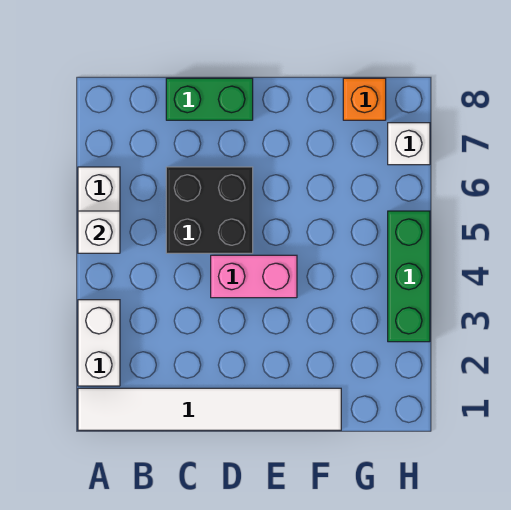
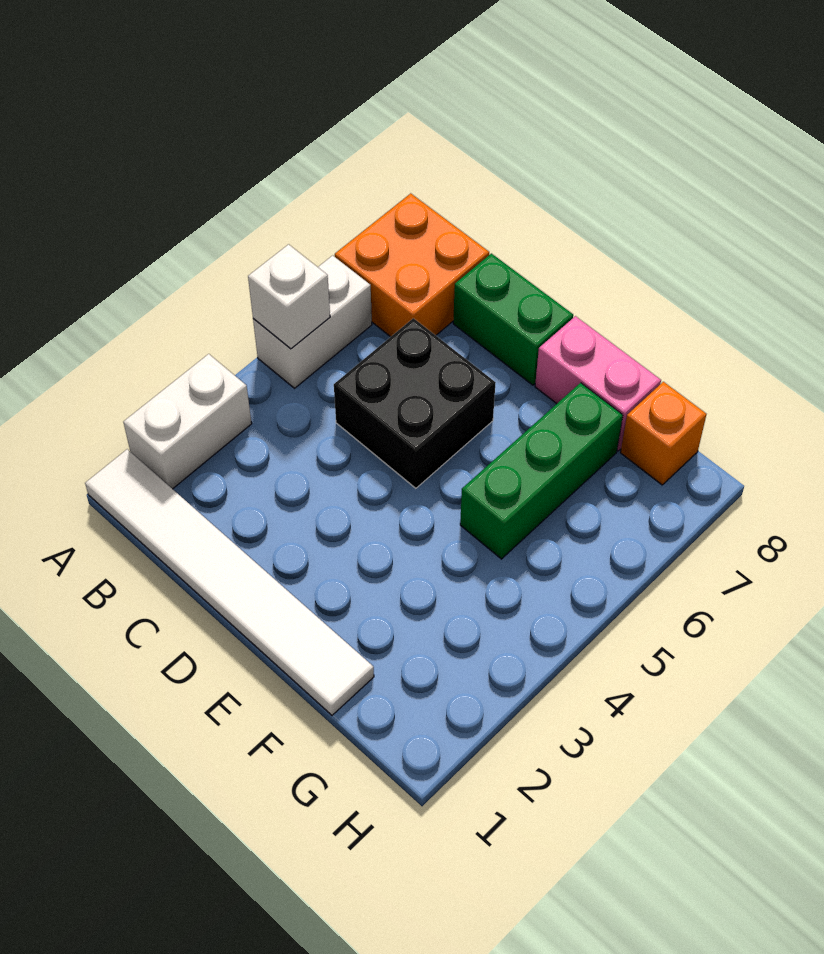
none -> orange brick A7:B8 level 1
pink brick D4:E4 level 1 -> pink brick E8:F8 level 1
green brick H3:H5 level 1 -> green brick F5:F7 level 1
white brick H7 level 1 -> none

